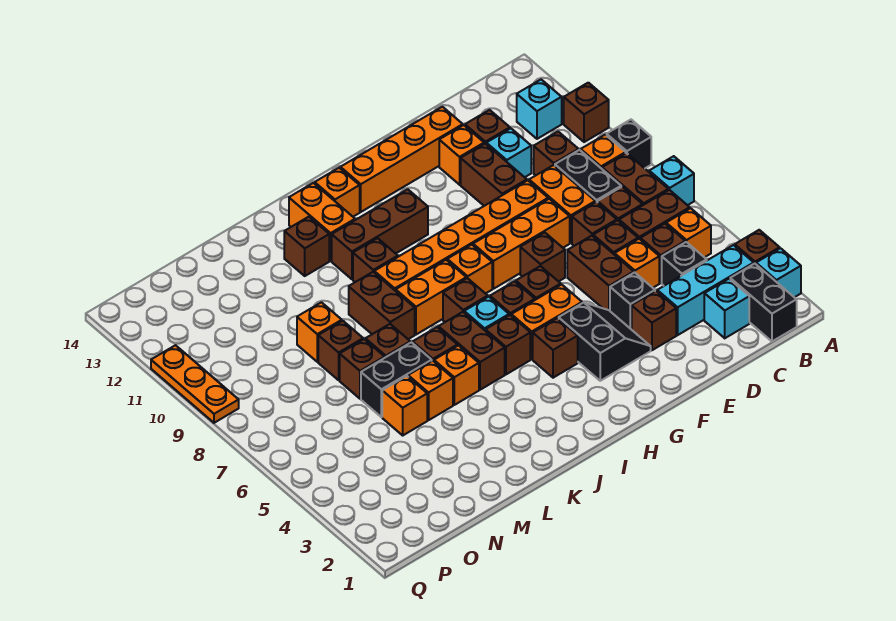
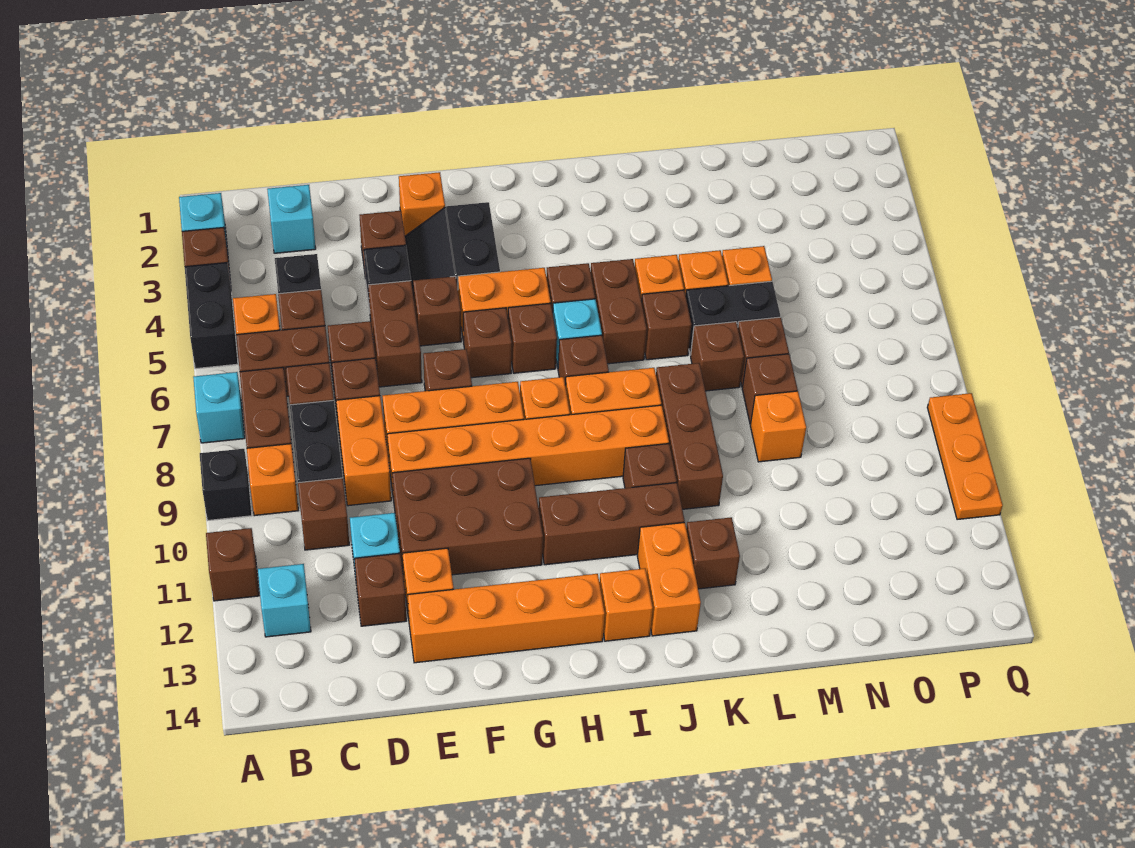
black brick B1:B2 level 1 -> black brick A4:A5 level 1
cyan brick B3:D3 level 1 -> none
orange brick D5 level 1 -> orange brick F2 level 1
brown brick E10:E11 level 1 -> brown brick E10:G11 level 1
brown brick H4 level 1 -> brown brick F5 level 1
brown brick K8:K9 level 1 -> brown brick K8:K10 level 1

